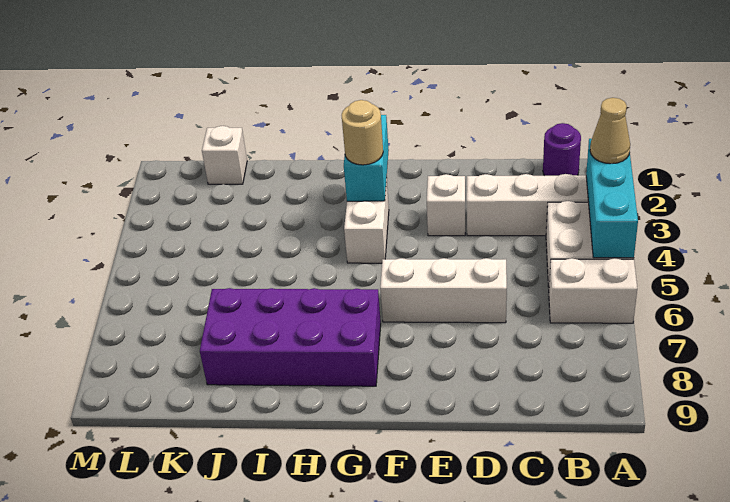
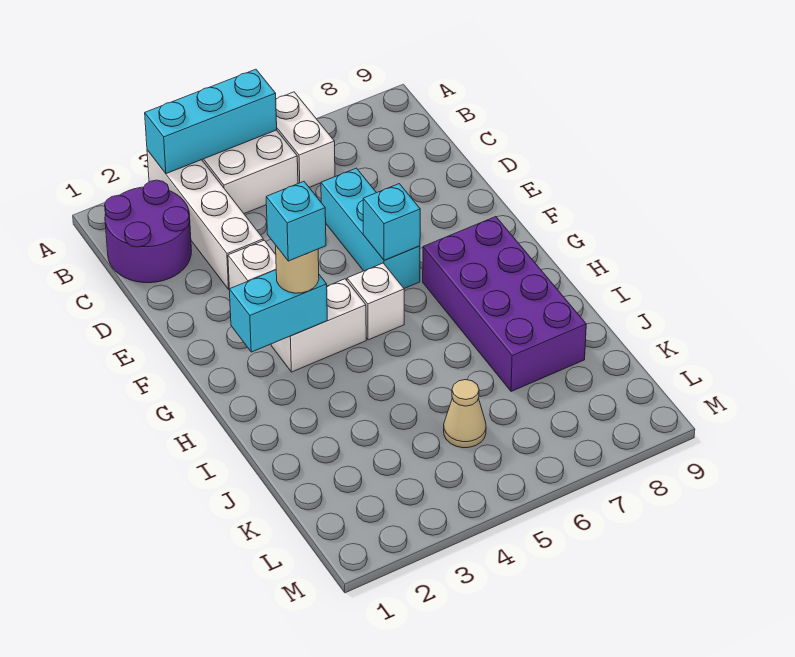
tan cone A3 level 3 -> tan cone K5 level 1
purple round brick B1 level 1 -> purple round brick B1:C2 level 1
white brick D6:F6 level 1 -> cyan brick D6:F6 level 1
none -> cyan brick F6 level 2
none -> cyan brick G3 level 4
white brick K1 level 1 -> white brick G5 level 1

